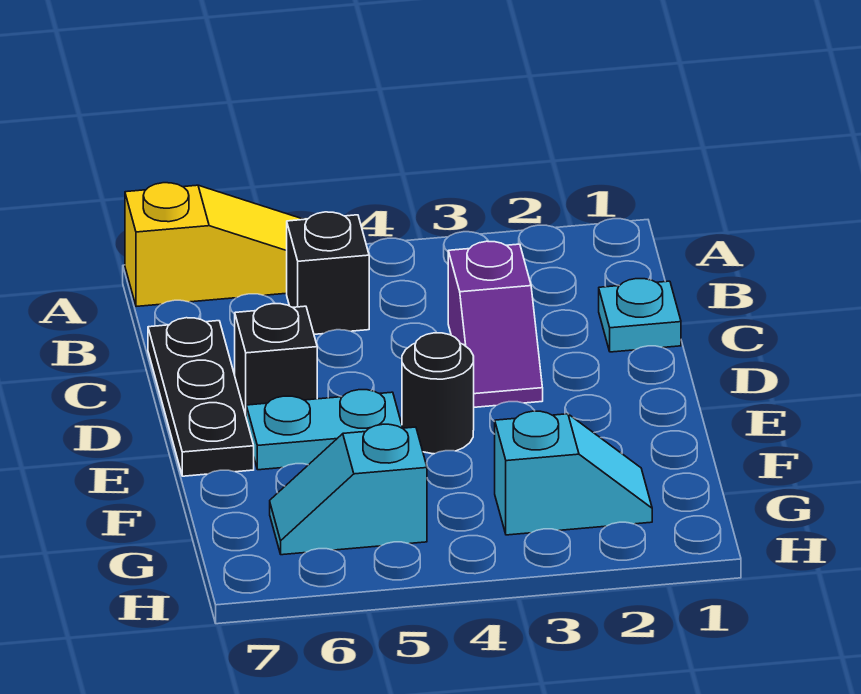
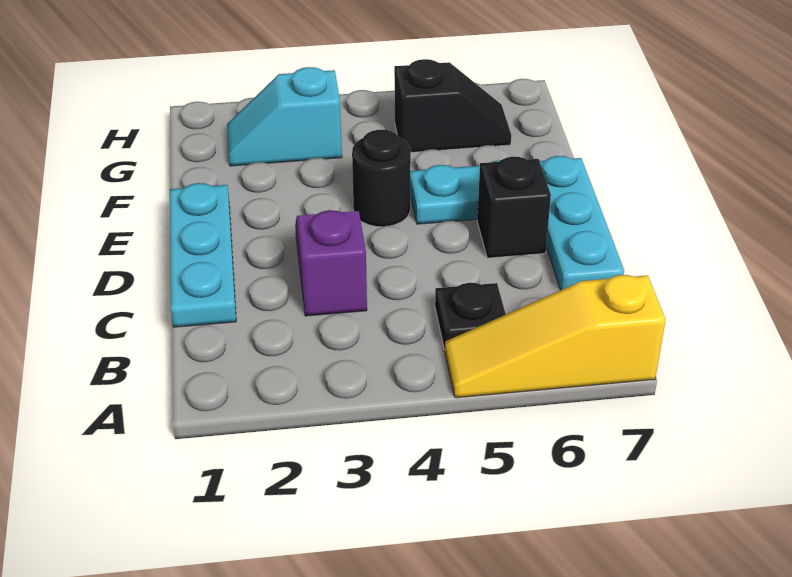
black brick B5 level 1 -> black plate B5 level 1
cyan plate C1 level 1 -> cyan plate C1:E1 level 1
black plate C7:E7 level 1 -> cyan plate C7:E7 level 1
cyan slope G5:G6 level 1 top 5 -> black slope G5:G6 level 1 top 5

